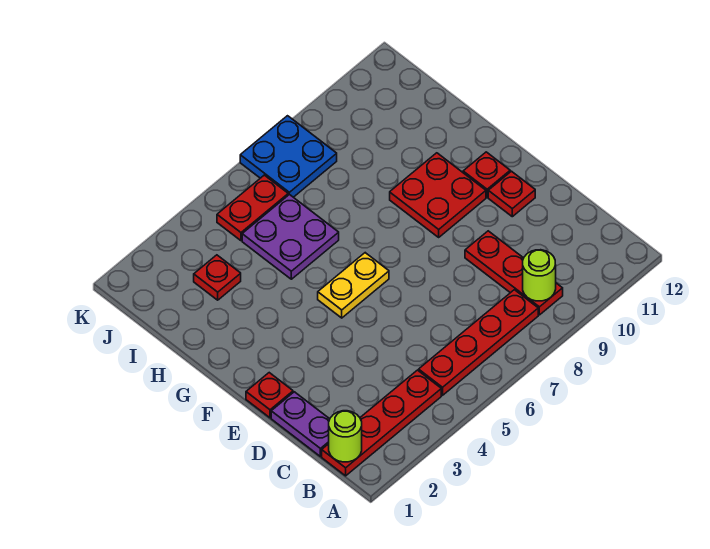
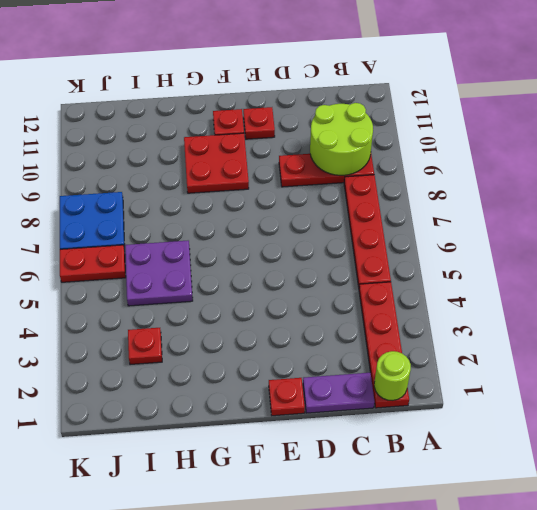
lime round brick B9 level 2 -> lime round brick B9:C10 level 2
yellow plate F5:F6 level 1 -> none
red plate J5:J6 level 1 -> red plate J6:K6 level 1

